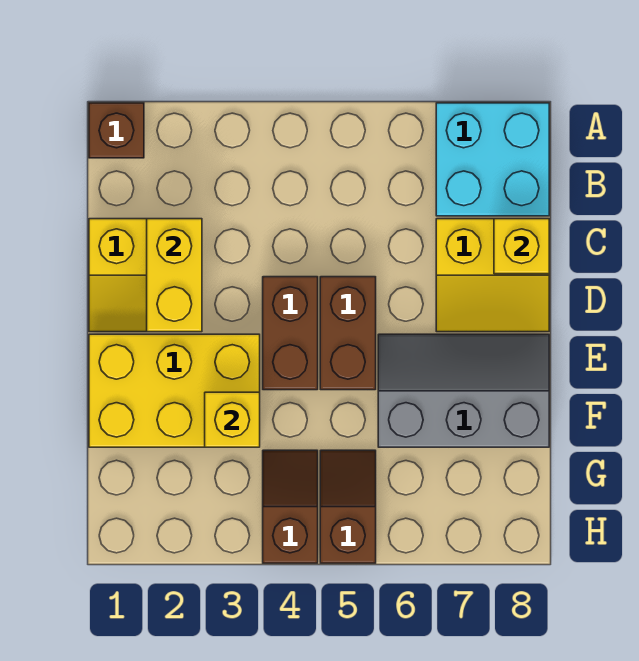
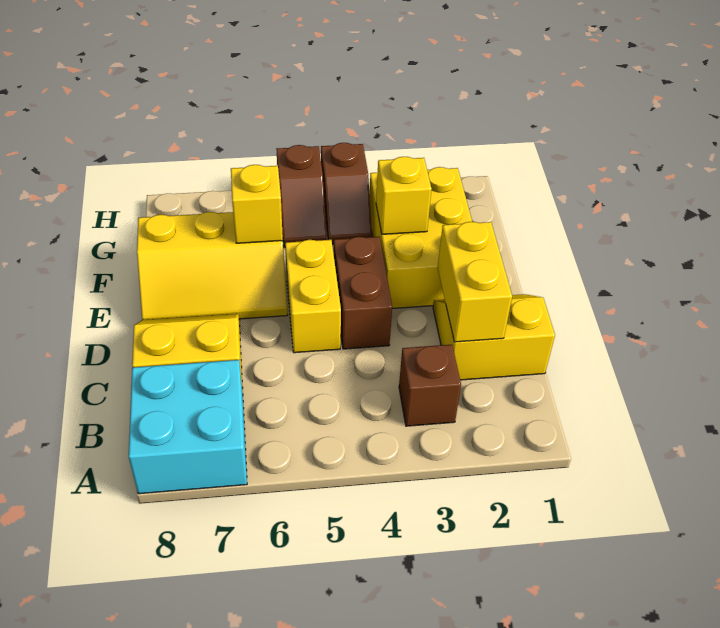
brown brick A1 level 1 -> brown brick B3 level 1
yellow brick C8 level 2 -> yellow brick F6 level 2
brown brick D5:E5 level 1 -> yellow brick D5:E5 level 1
yellow brick E1:F3 level 1 -> yellow brick E2:G3 level 1
grey slope E6:F8 level 1 top F -> yellow slope E6:F8 level 1 top F

